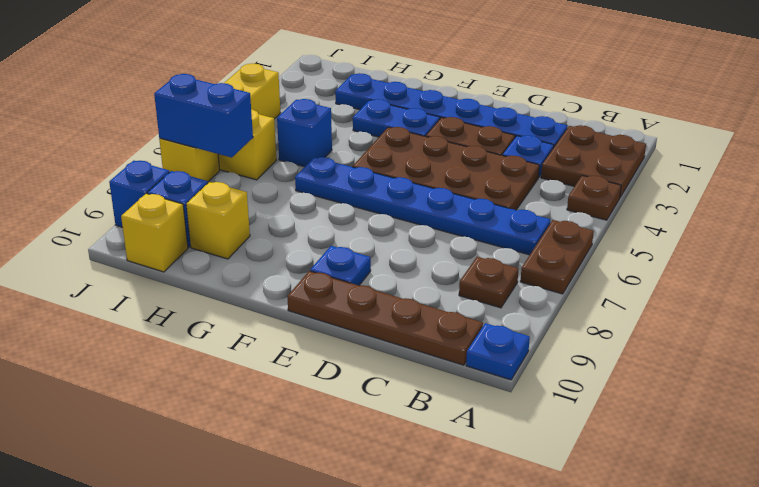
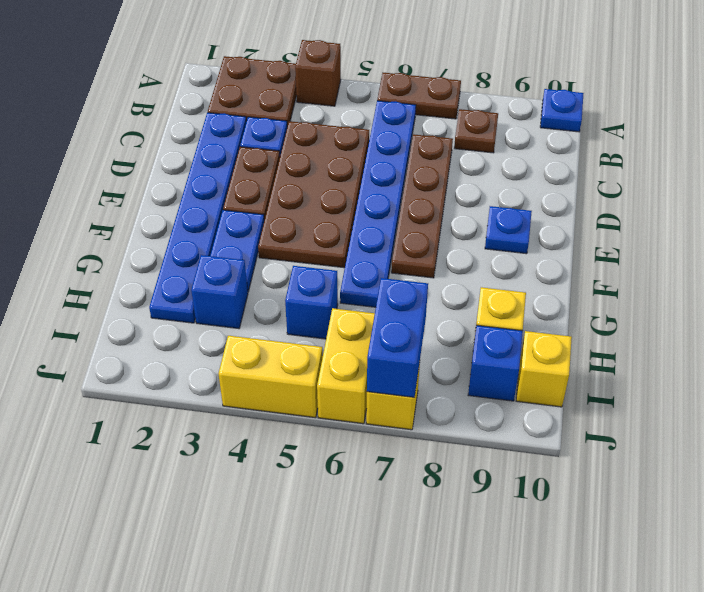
brown plate A4 level 1 -> brown brick A4 level 1
brown plate B10:E10 level 1 -> brown plate C7:F7 level 1
blue brick J9 level 1 -> blue brick H3 level 1

